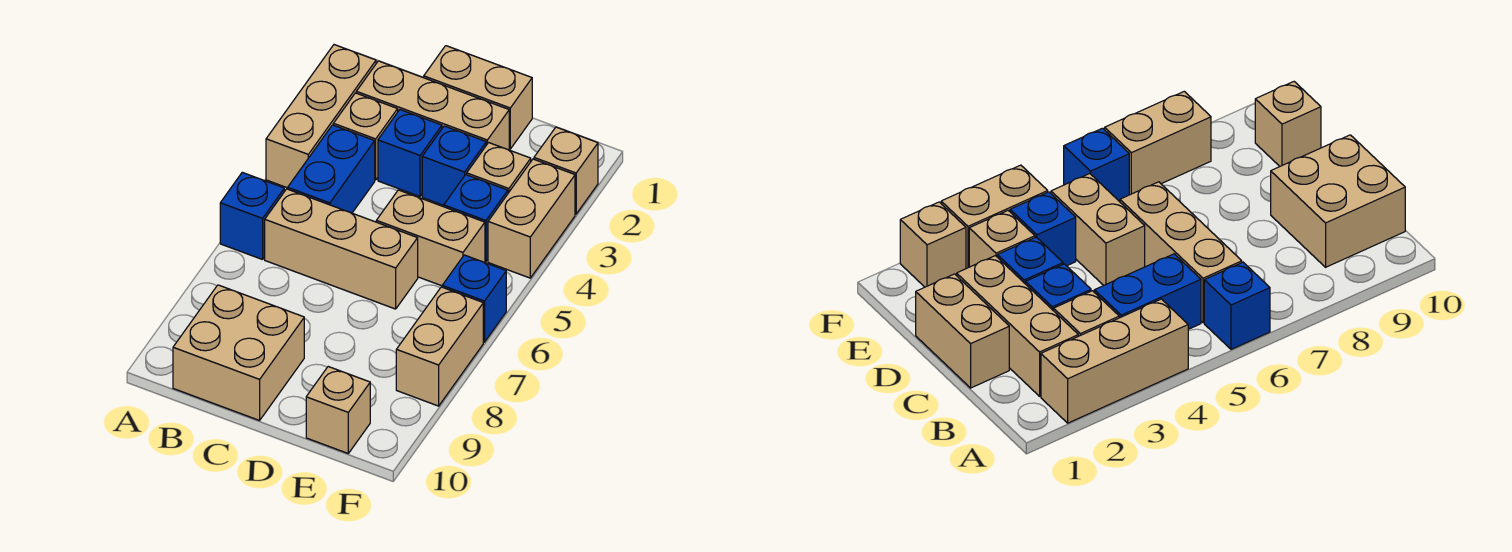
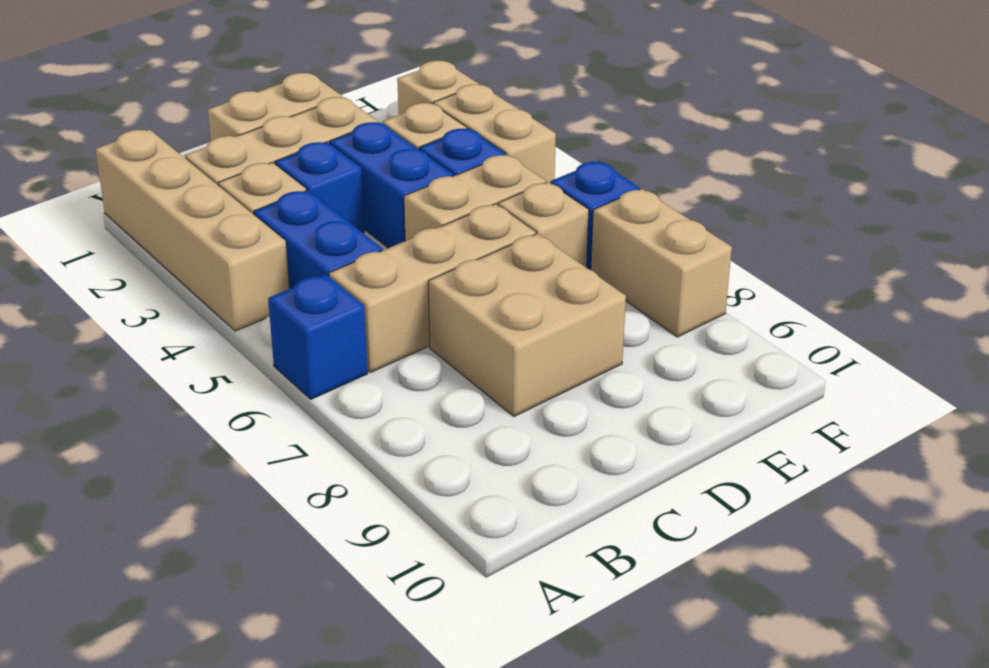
tan brick A2:A4 level 1 -> tan brick A1:A4 level 1
tan brick B9:C10 level 1 -> tan brick C7:D8 level 1
blue brick D3 level 1 -> blue brick D3:D4 level 1
tan brick E10 level 1 -> tan brick E6 level 1

